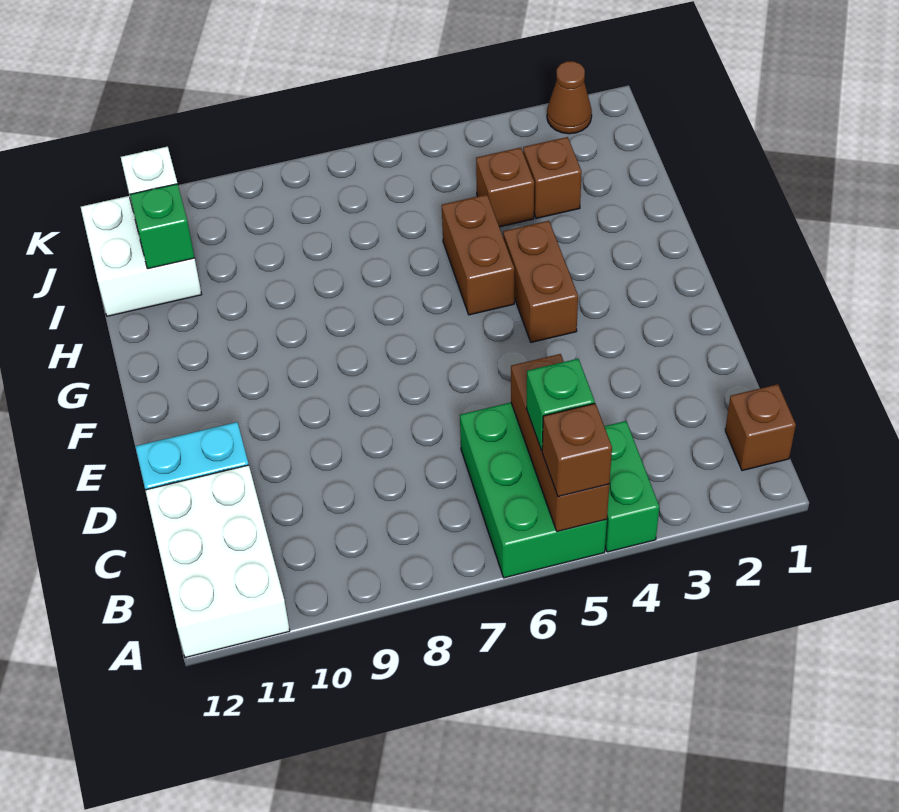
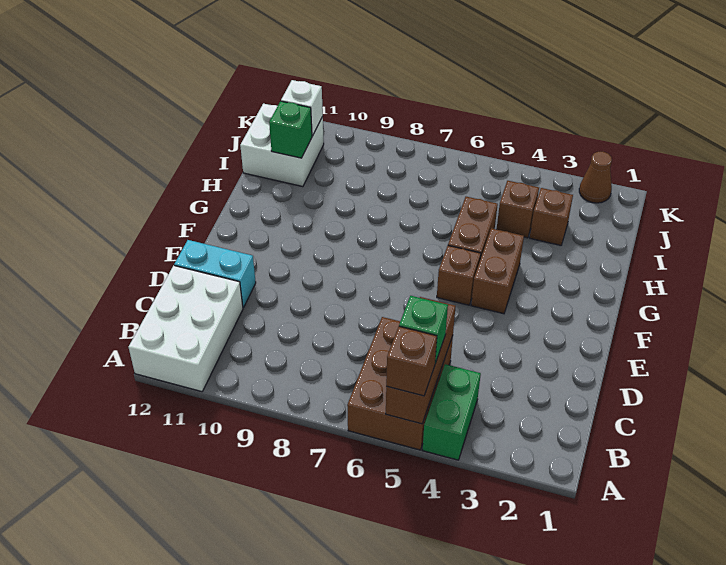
green brick A5:C6 level 1 -> brown brick A5:C6 level 1
brown brick B1 level 1 -> brown brick F5 level 1

